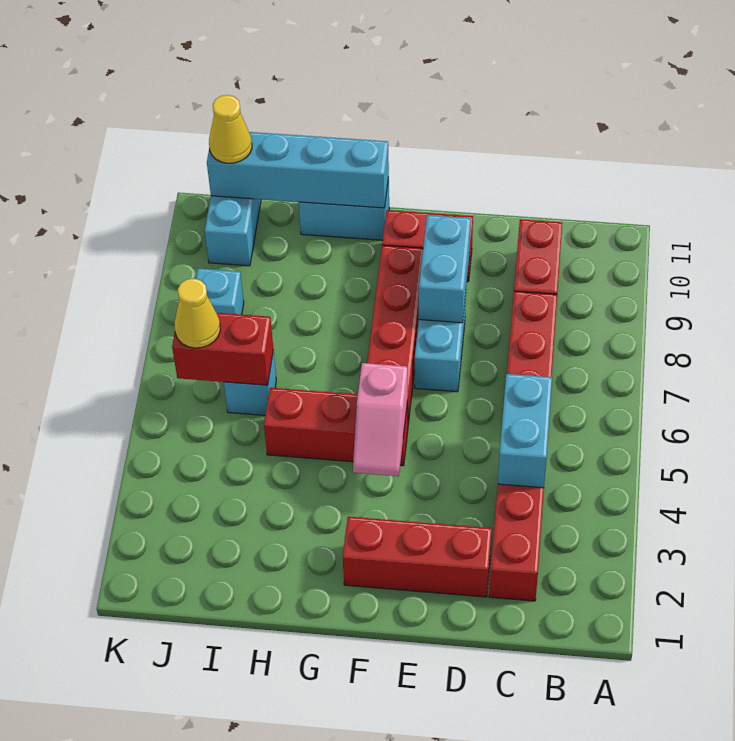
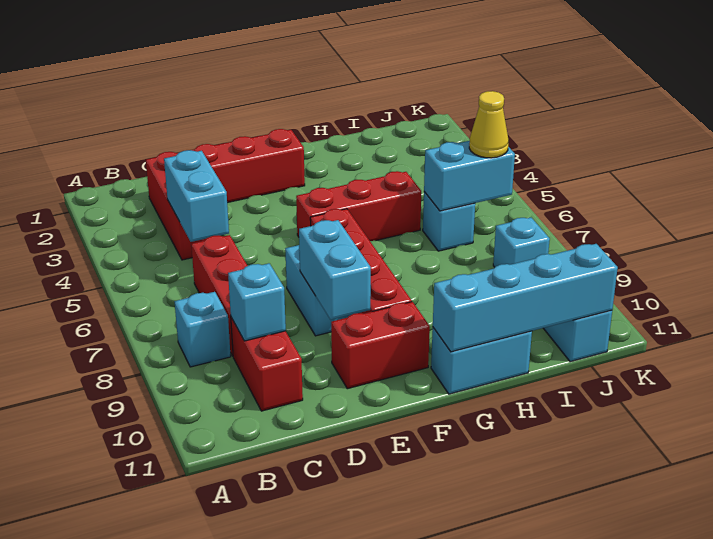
none -> cyan brick B8 level 1
none -> cyan brick C9 level 2
pink slope F4:F5 level 2 top 5 -> none
red brick I6:J6 level 2 -> cyan brick I6:J6 level 2
yellow cone J11 level 3 -> none

